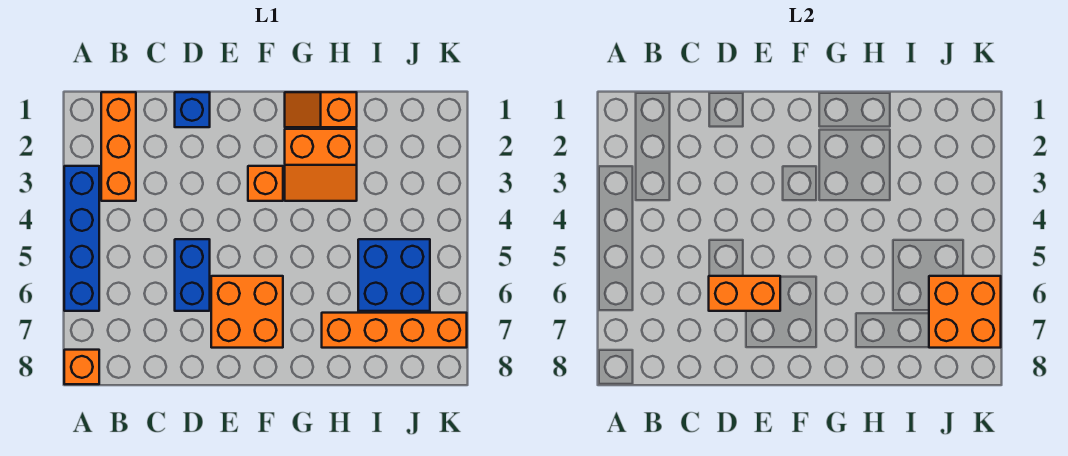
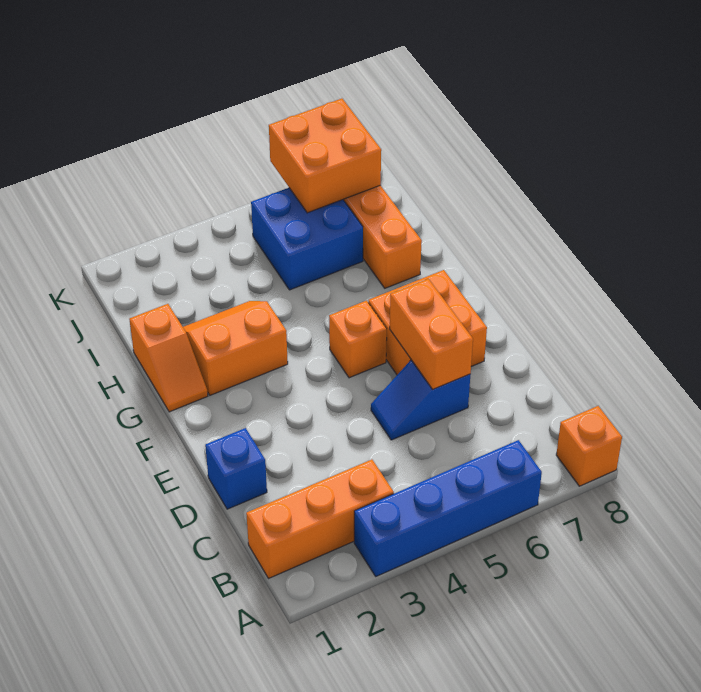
blue brick D5:D6 level 1 -> blue slope D5:D6 level 1 top 6
orange brick F3 level 1 -> orange brick F5 level 1
orange slope G2:H3 level 1 top 2 -> orange slope G2:H3 level 1 top G

